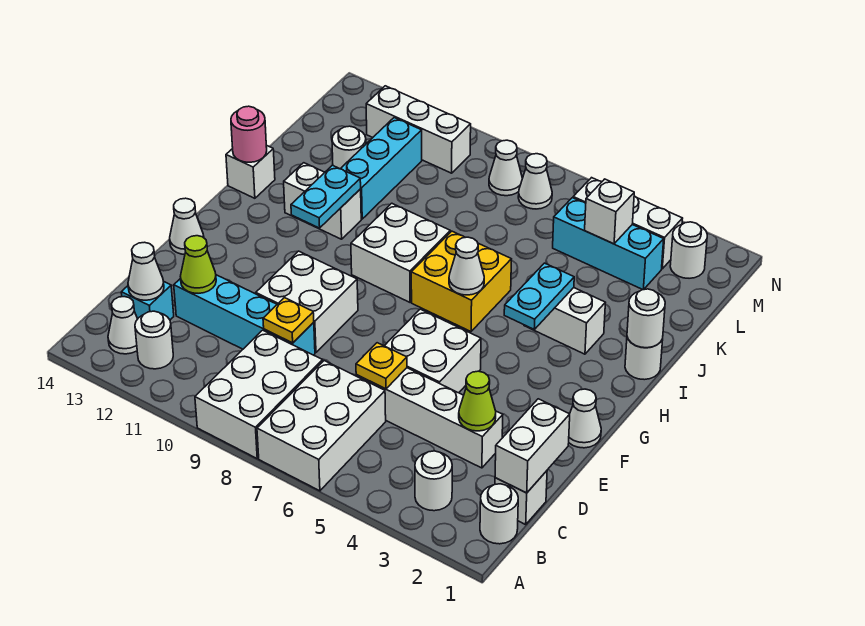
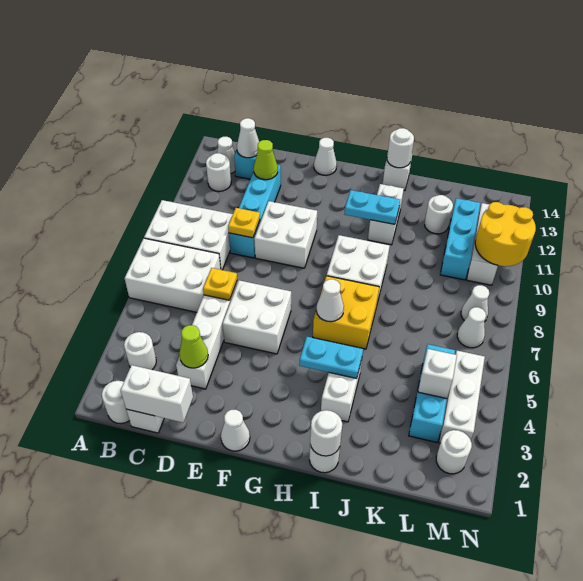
pink round brick I14 level 2 -> white round brick I14 level 2
cyan brick J11:L11 level 1 -> cyan brick L10:L12 level 1
none -> yellow round brick M10:N11 level 2

